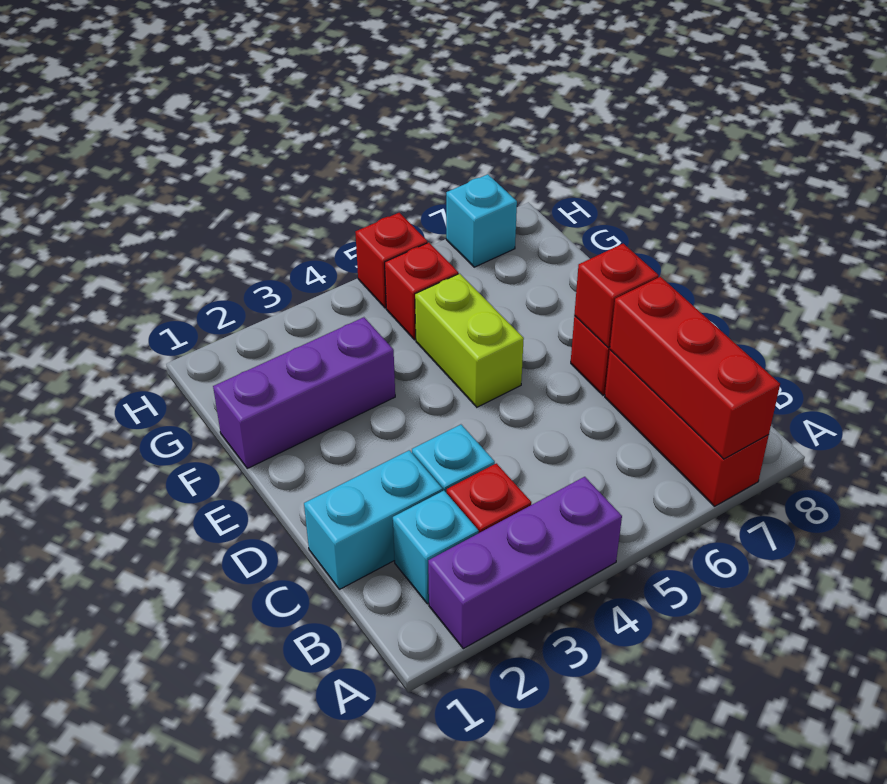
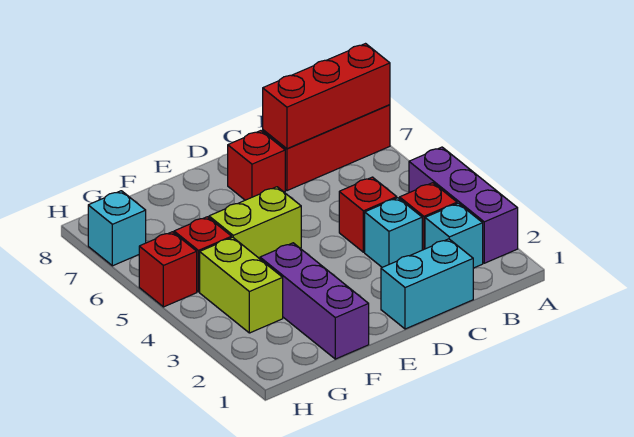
cyan brick C1:C2 level 1 -> cyan brick C1:D1 level 1
red brick D7 level 2 -> red brick C4 level 1
none -> lime brick G3:G4 level 1

